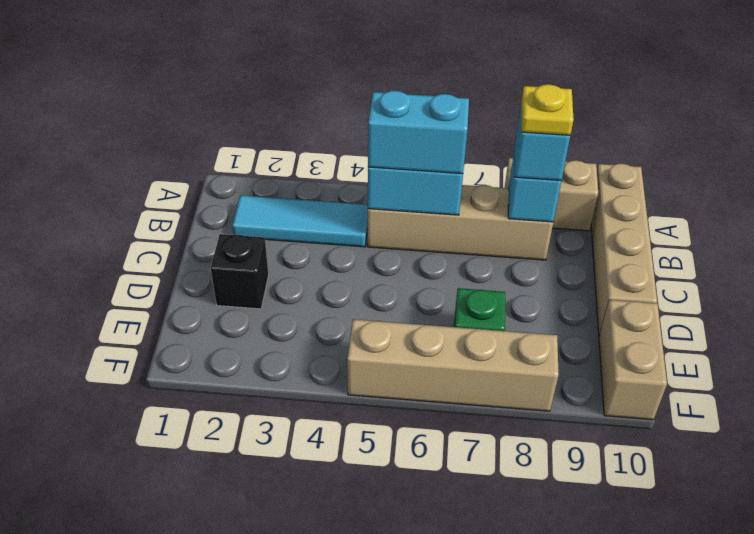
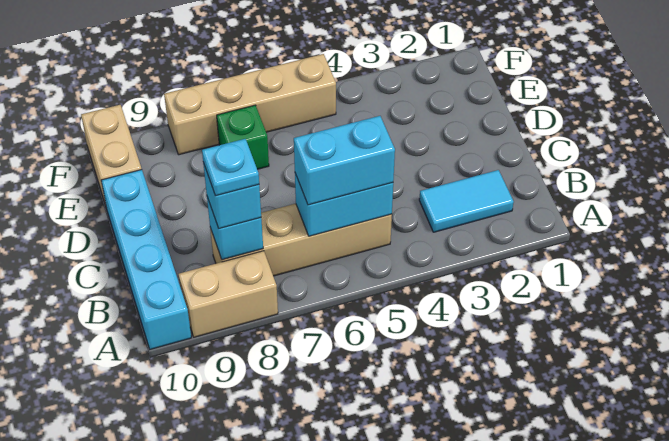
tan brick A10:D10 level 1 -> cyan brick A10:D10 level 1
cyan tile B2:B4 level 1 -> cyan tile B2:B3 level 1
yellow plate B8 level 4 -> cyan plate B8 level 4
black brick D2 level 1 -> none

